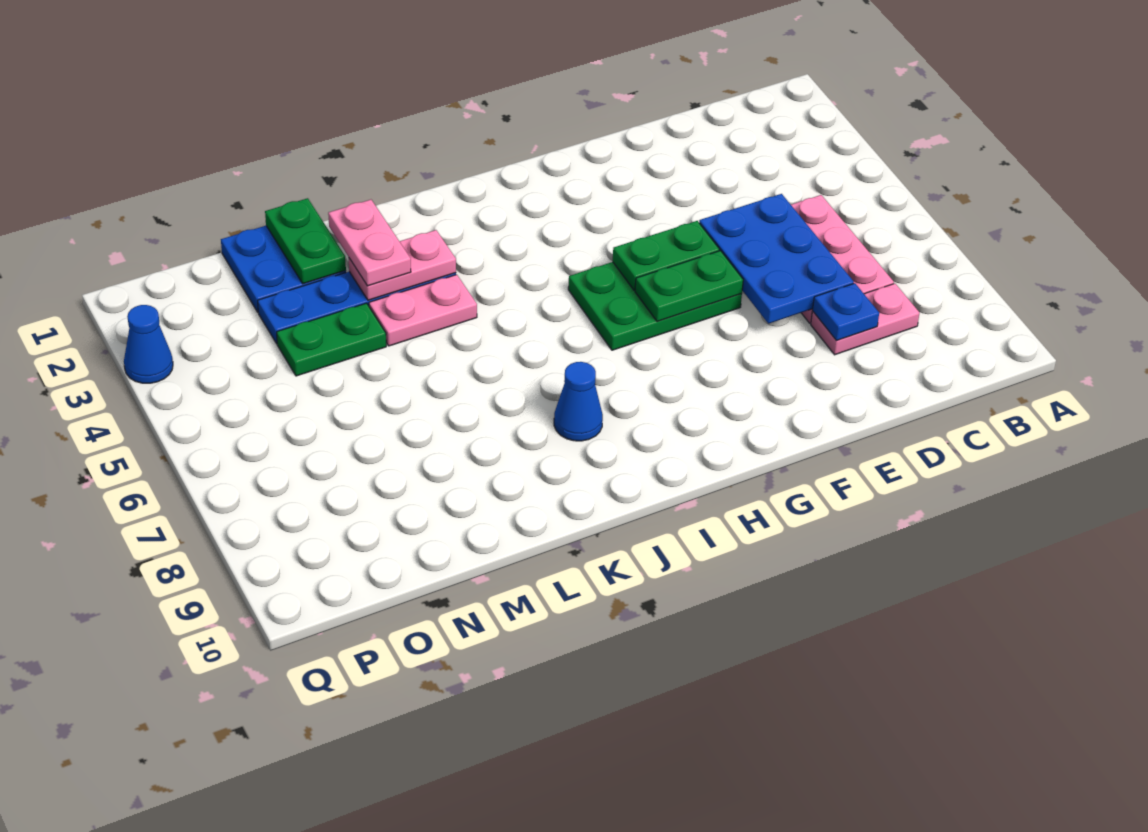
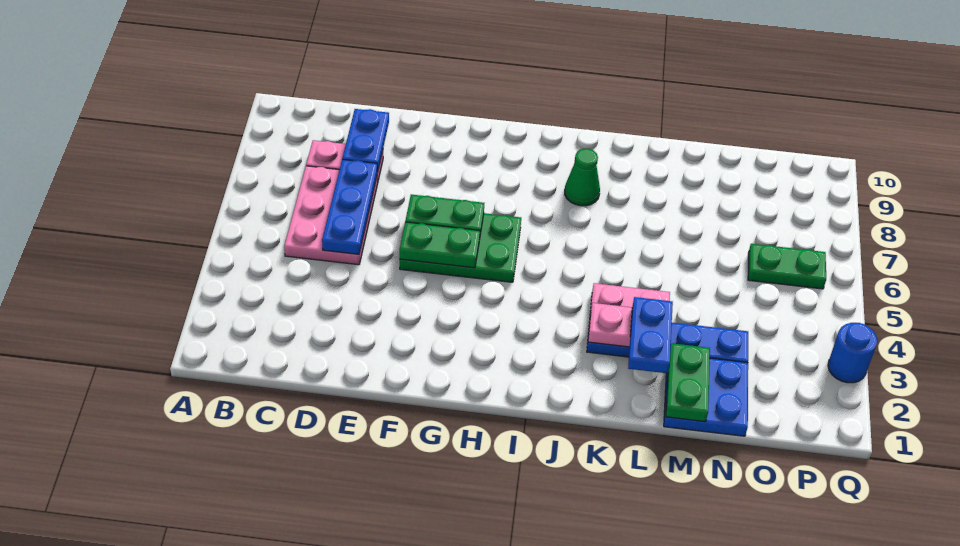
blue plate D5:E7 level 2 -> blue plate D5:D7 level 2
blue plate D8 level 2 -> blue plate D8:D9 level 2
blue cone J8 level 1 -> green cone J8 level 1
pink plate L2:L3 level 3 -> blue plate L2:L3 level 3
green plate M4:N4 level 1 -> green plate O6:P6 level 1
blue cone Q3 level 1 -> blue round brick Q3 level 1

